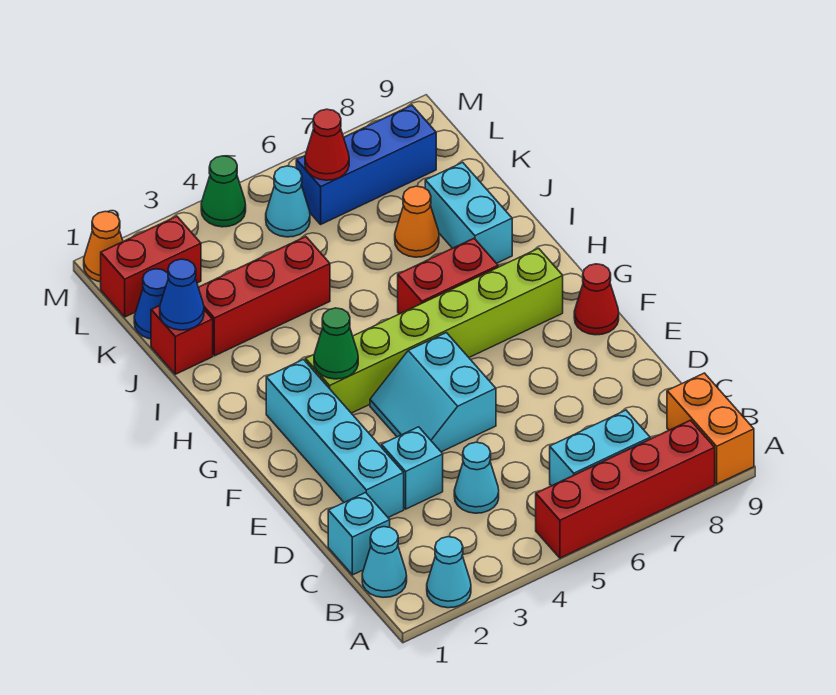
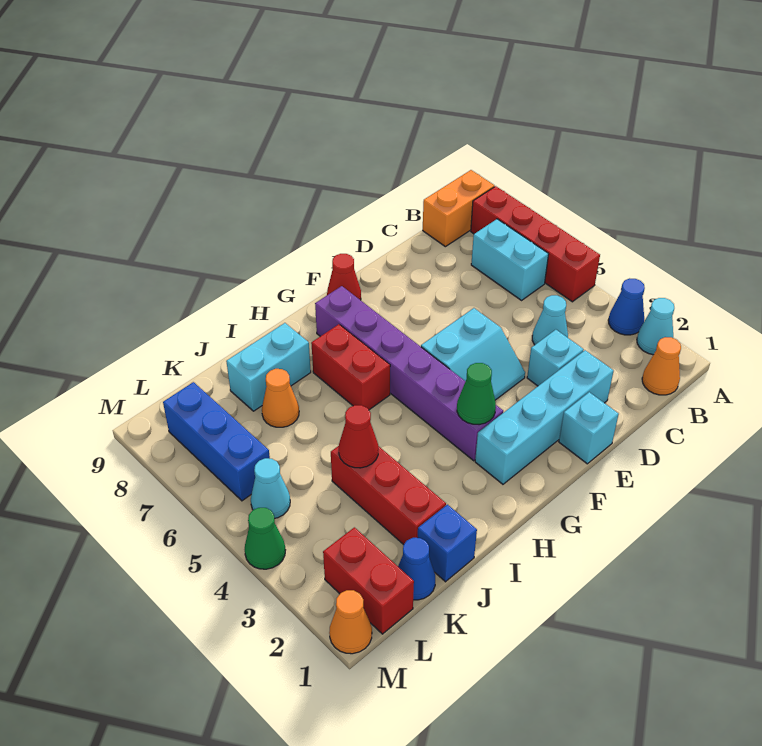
cyan cone B1 level 1 -> orange cone B1 level 1
cyan brick C1 level 1 -> cyan brick E1 level 1
lime brick G3:G8 level 1 -> purple brick G3:G8 level 1
red brick J1 level 1 -> blue brick J1 level 1
blue cone J1 level 2 -> blue cone A3 level 1
red cone L6 level 2 -> red cone J4 level 2

